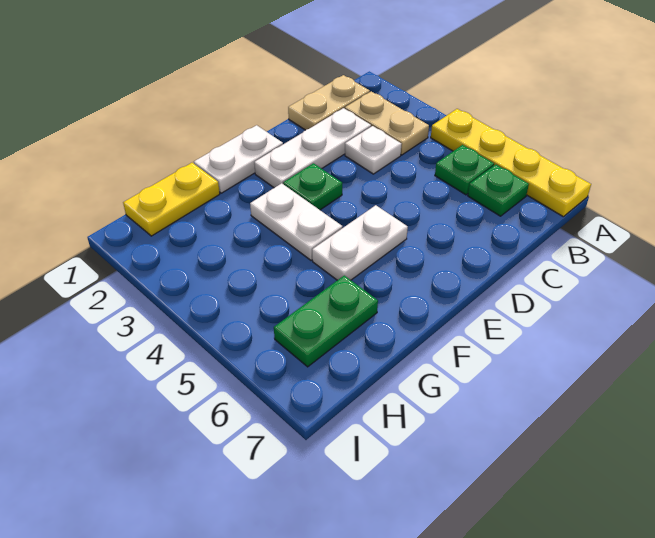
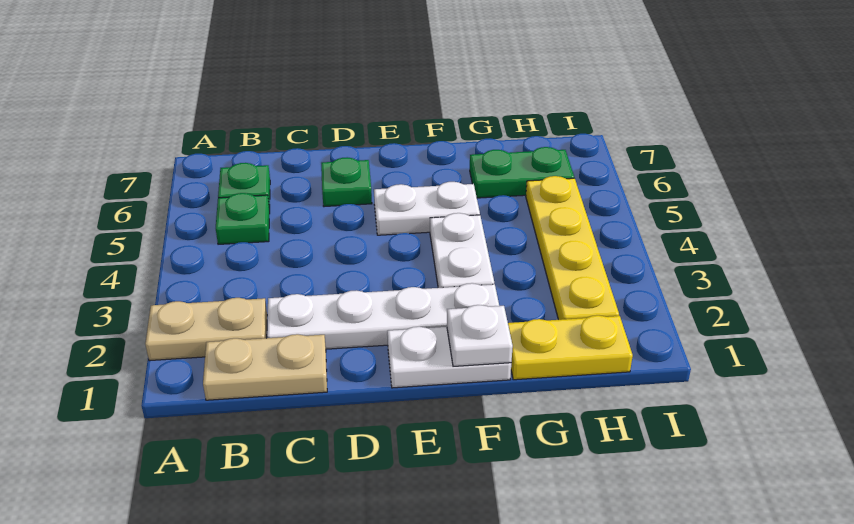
yellow plate A4:A7 level 1 -> yellow plate H2:H5 level 1
tan plate B2:B3 level 1 -> tan plate A2:B2 level 1
white plate C2:E2 level 1 -> white plate C2:F2 level 1
white plate C3 level 1 -> white plate F1 level 2
green plate E3 level 1 -> green plate D6 level 1

